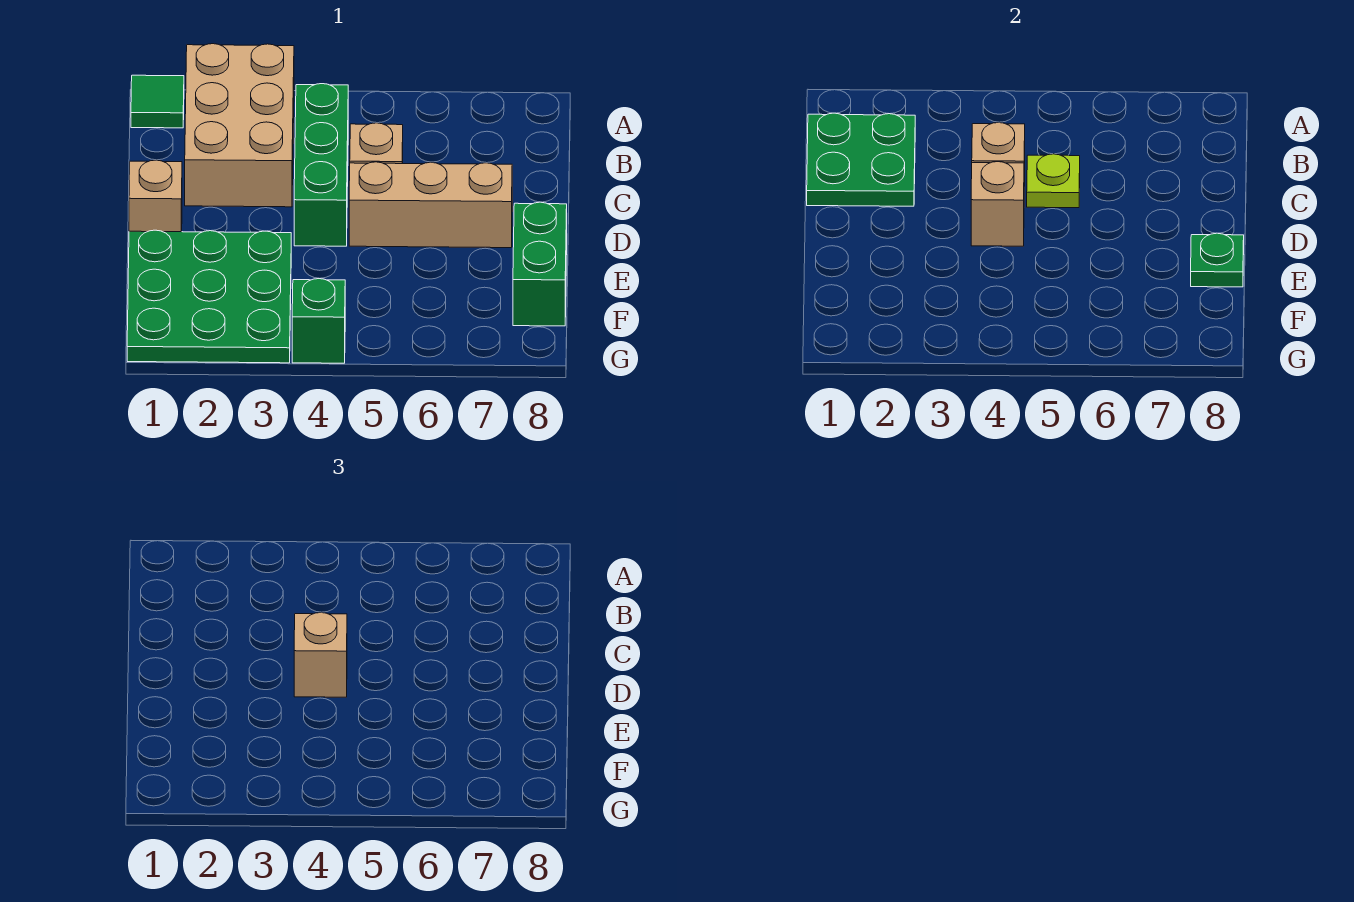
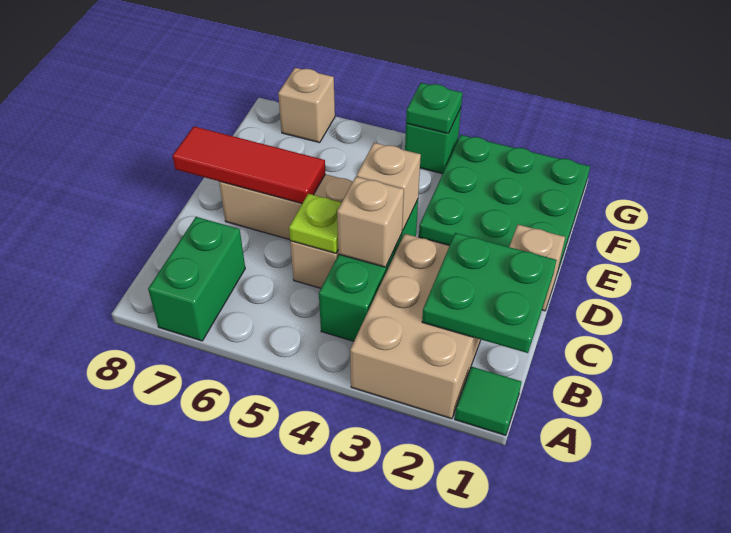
tan brick D4 level 3 -> tan brick G7 level 1
none -> red tile D6:D8 level 2
green brick E8:F8 level 1 -> green brick A7:B7 level 1
green plate E8 level 2 -> green plate G4 level 2

